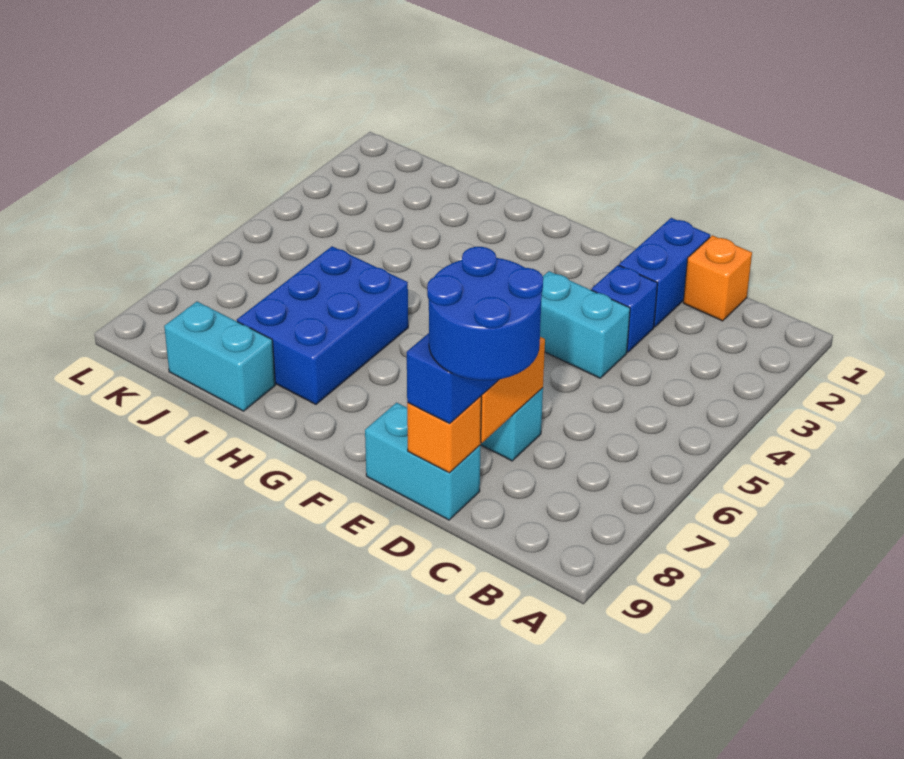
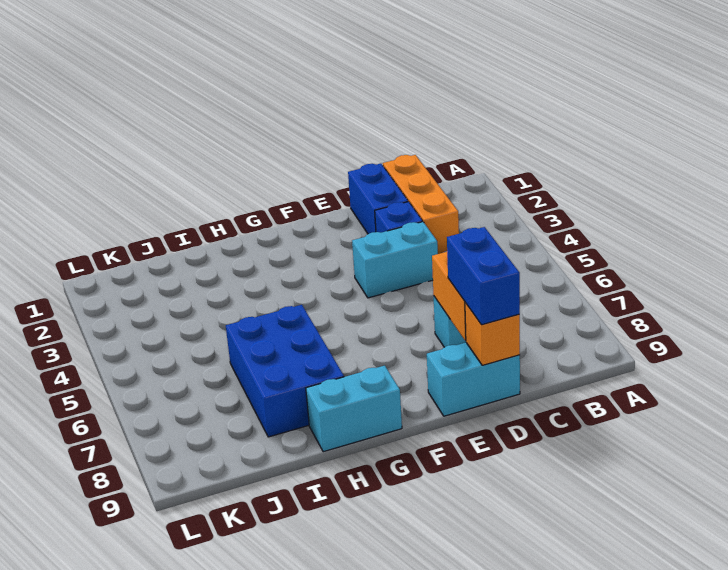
orange brick C1 level 1 -> orange brick C1:C3 level 1
blue round brick C8:D9 level 4 -> none
cyan brick I9:J9 level 1 -> cyan brick G9:H9 level 1

